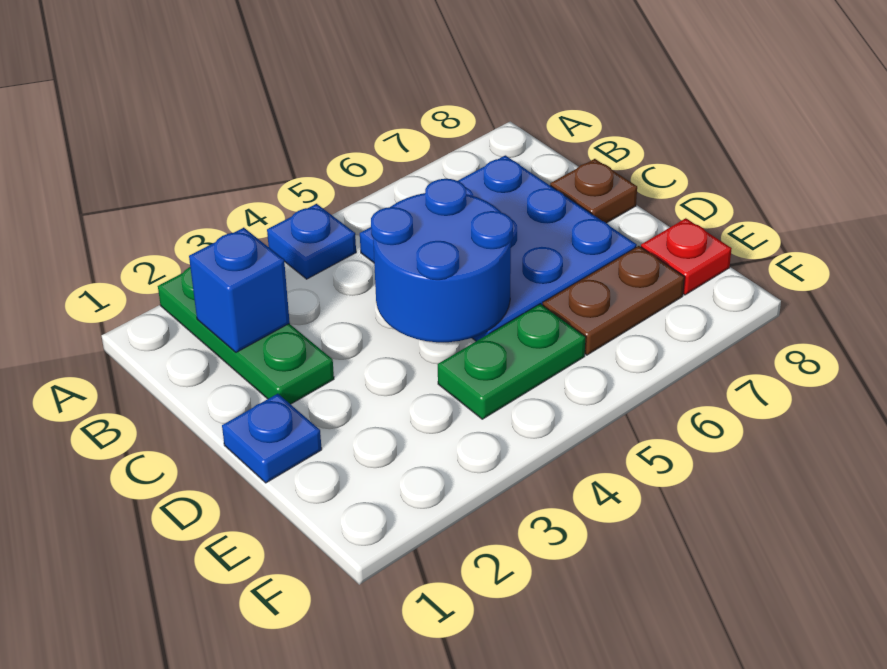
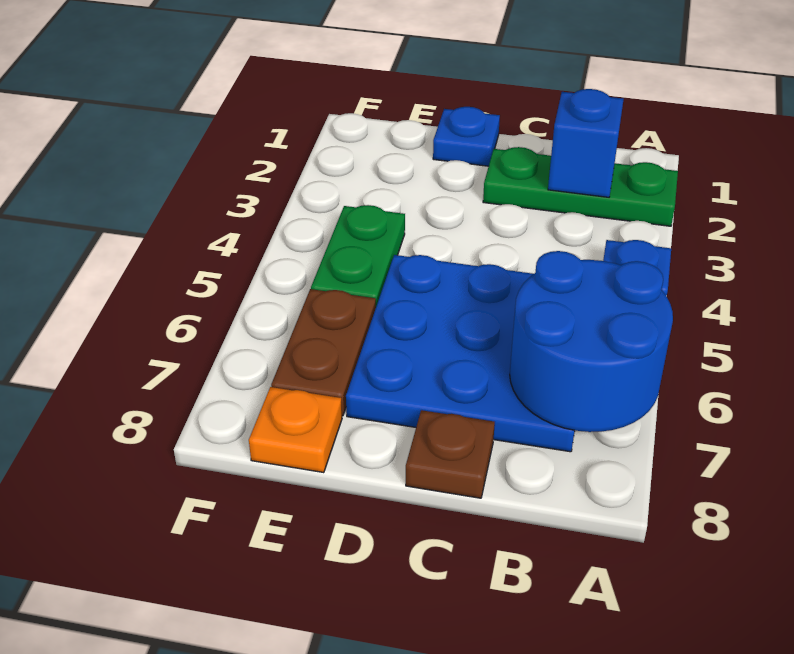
blue round brick C4:D5 level 2 -> blue round brick A6:B7 level 2
red plate E8 level 1 -> orange plate E8 level 1

